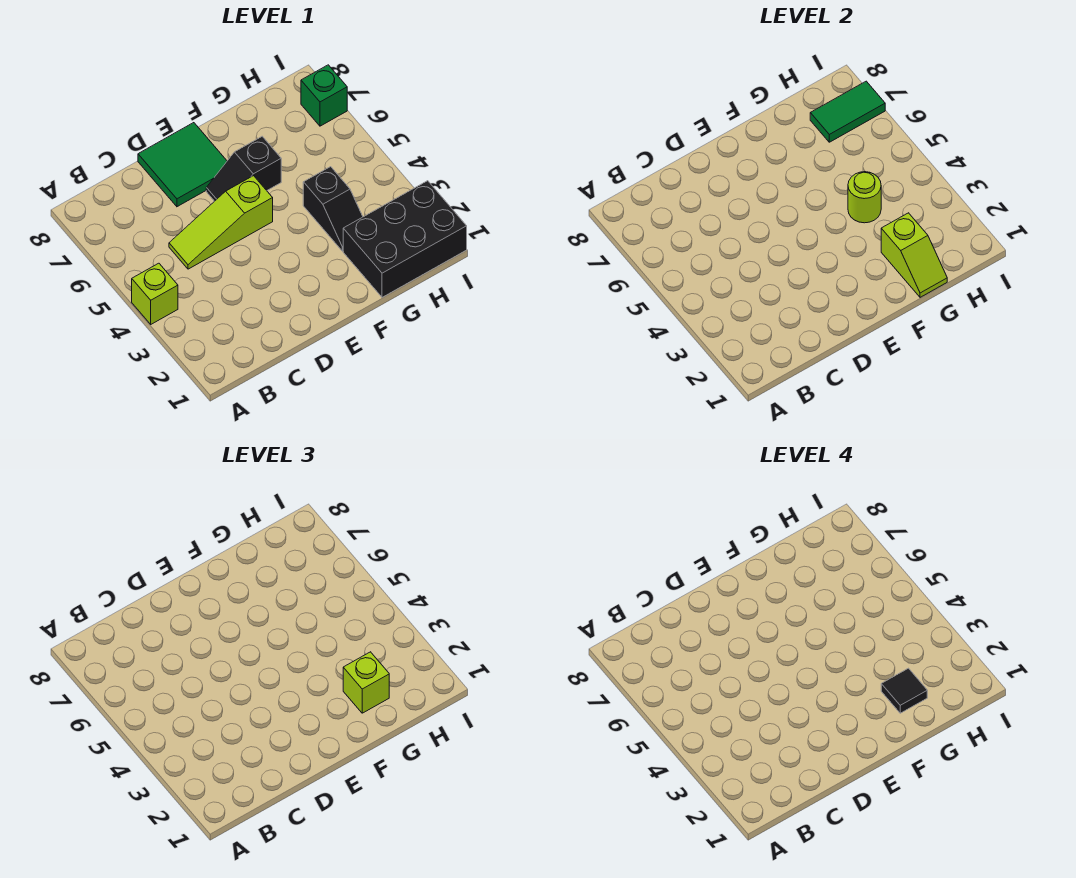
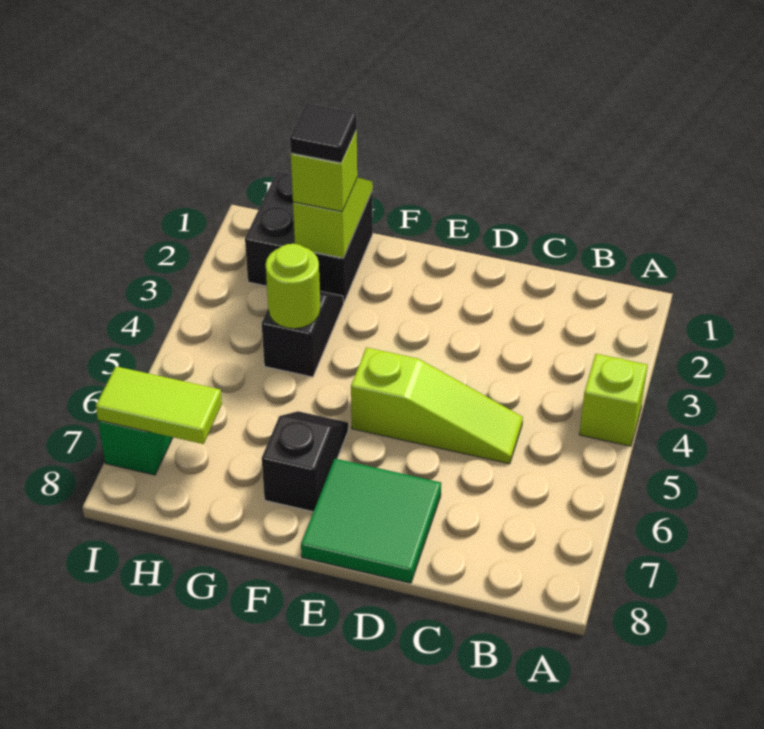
black slope E6:F6 level 1 top F -> black slope F6:F7 level 1 top 7
black brick G1:I2 level 1 -> black brick G1:H2 level 1
green tile H7:I7 level 2 -> lime tile H7:I7 level 2

